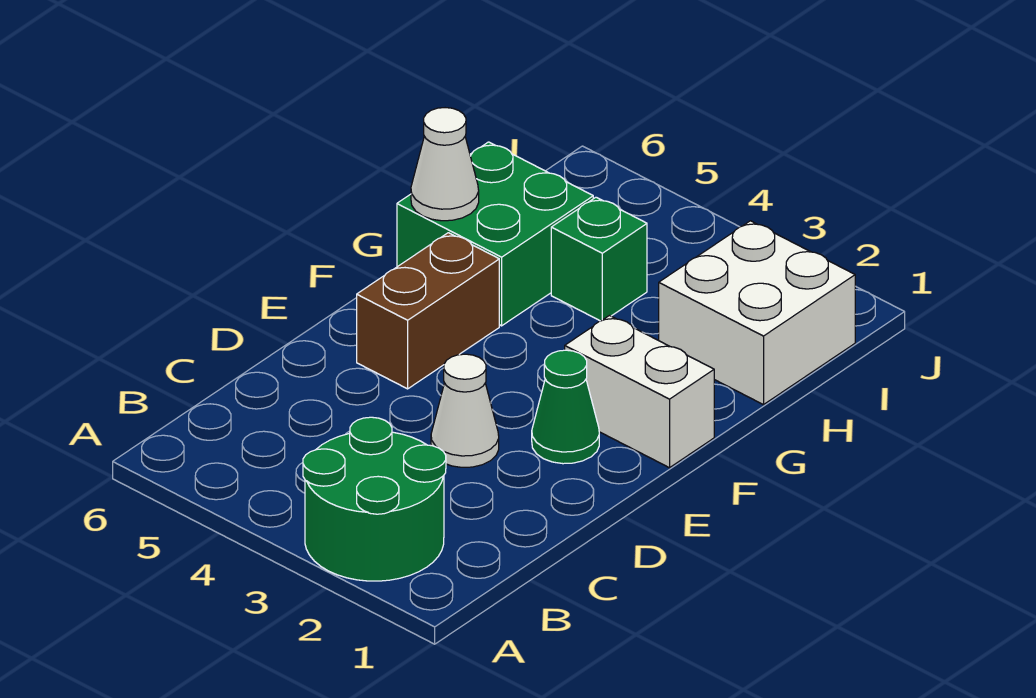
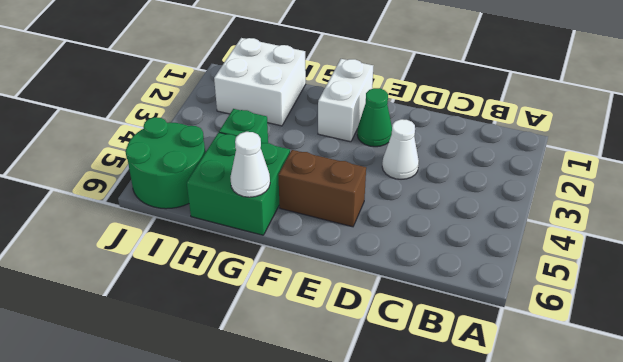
green round brick A2:B3 level 1 -> green round brick I5:J6 level 1

